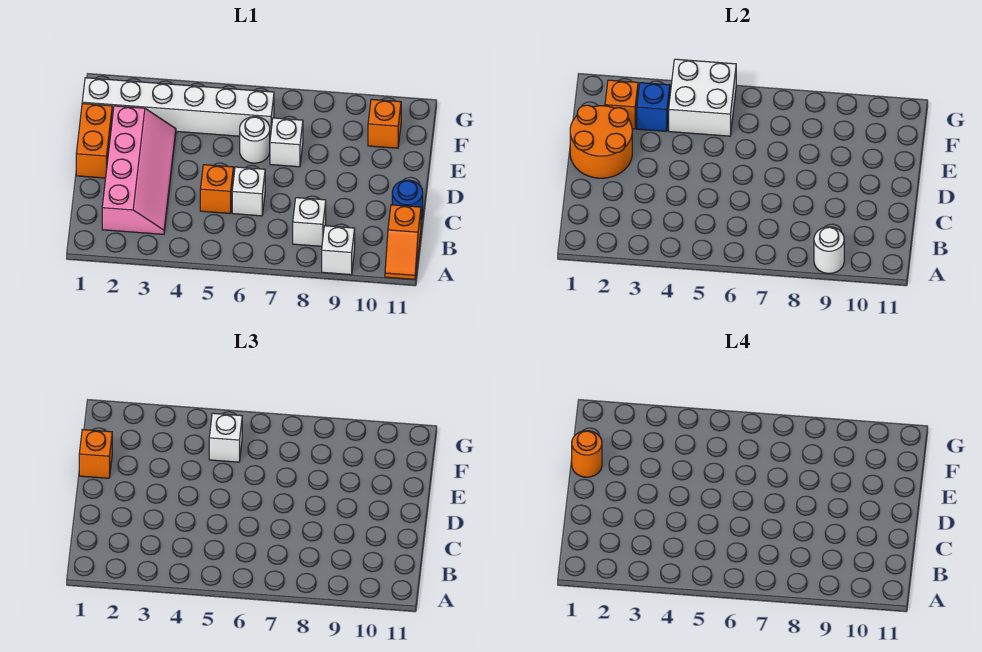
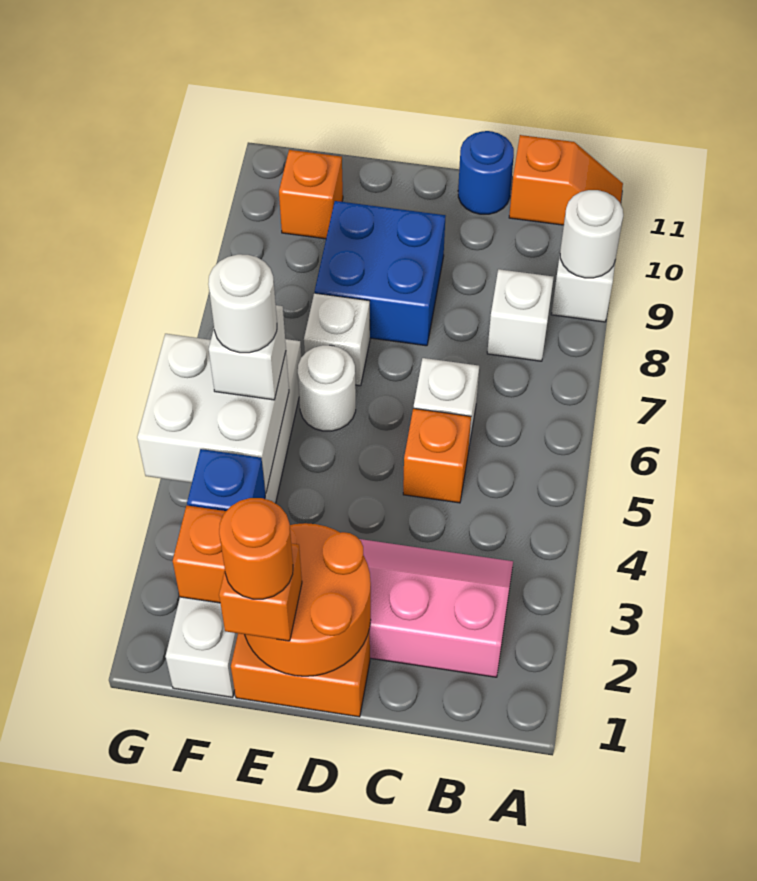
none -> blue brick D8:E9 level 1
none -> white round brick F5 level 4

